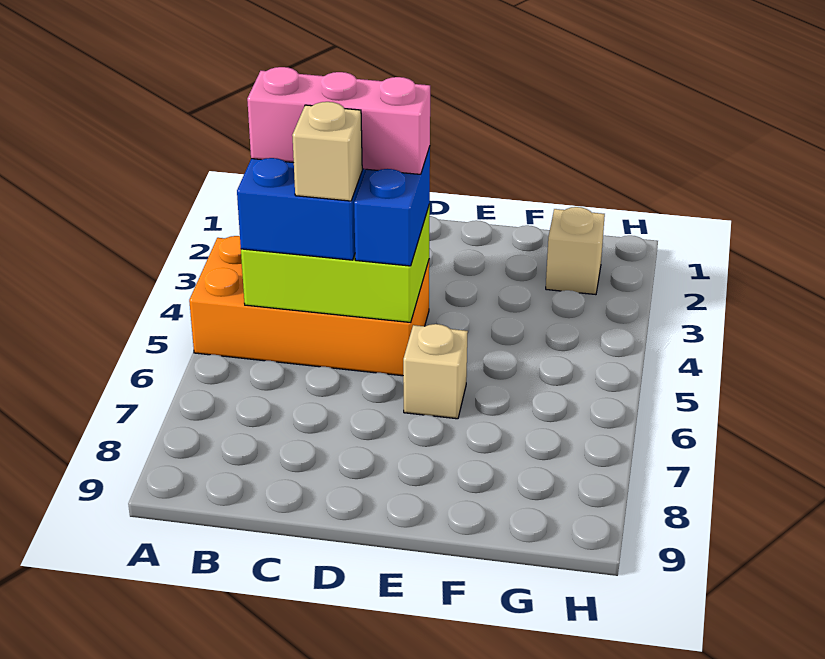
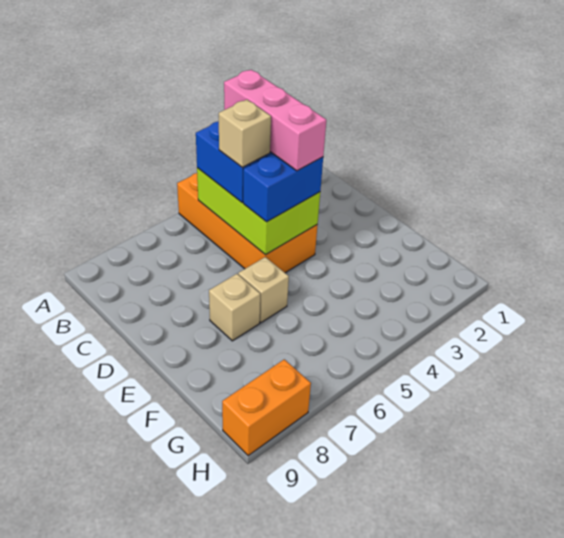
tan brick G2 level 1 -> tan brick E7 level 1
none -> orange brick H8:H9 level 1

